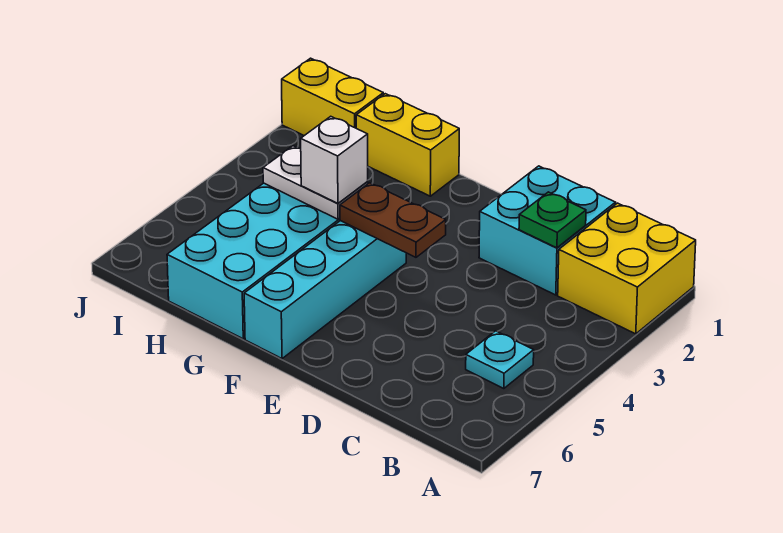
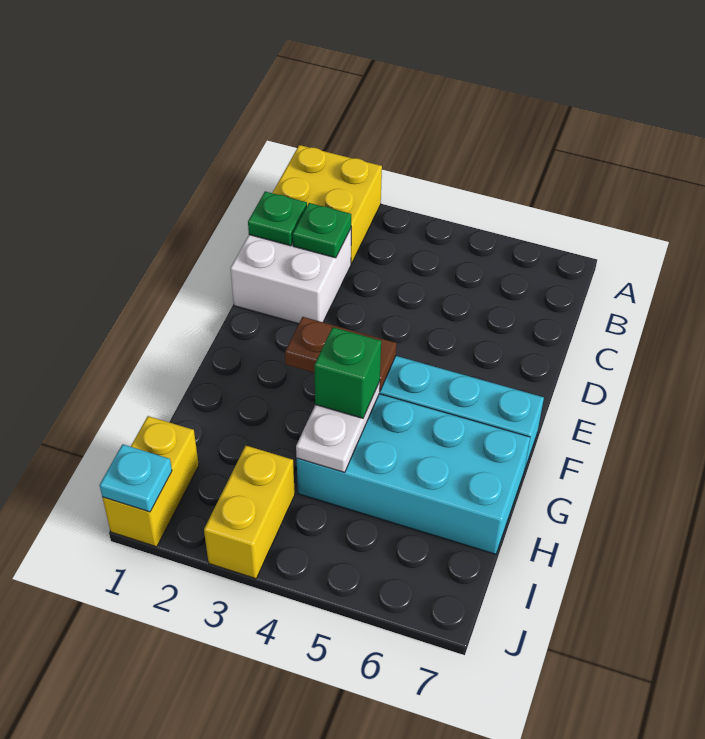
cyan plate B5 level 1 -> cyan plate J1 level 2
cyan brick C1:D2 level 1 -> white brick C1:D2 level 1
none -> green plate C1 level 2
brown plate E4:F4 level 2 -> brown plate F3:F4 level 2
yellow brick G1:H1 level 1 -> yellow brick I3:J3 level 1
white brick G4 level 3 -> green brick G4 level 3

